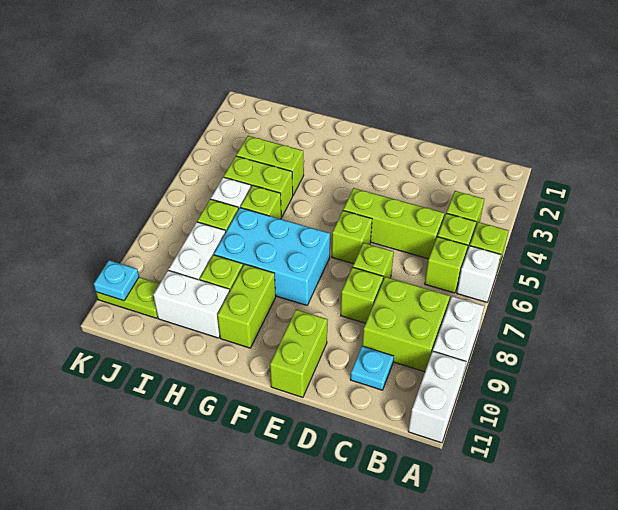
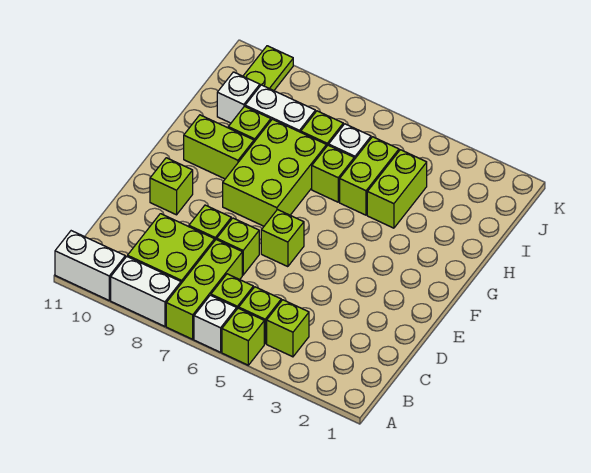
lime brick C5:E5 level 1 -> lime brick A7:C7 level 1
cyan plate C10 level 1 -> none
lime brick E10:E11 level 1 -> lime brick E10 level 1
cyan brick F7:H8 level 1 -> lime brick F7:H8 level 1
white brick H10:I10 level 1 -> white brick I10 level 1
cyan plate K10 level 2 -> none

